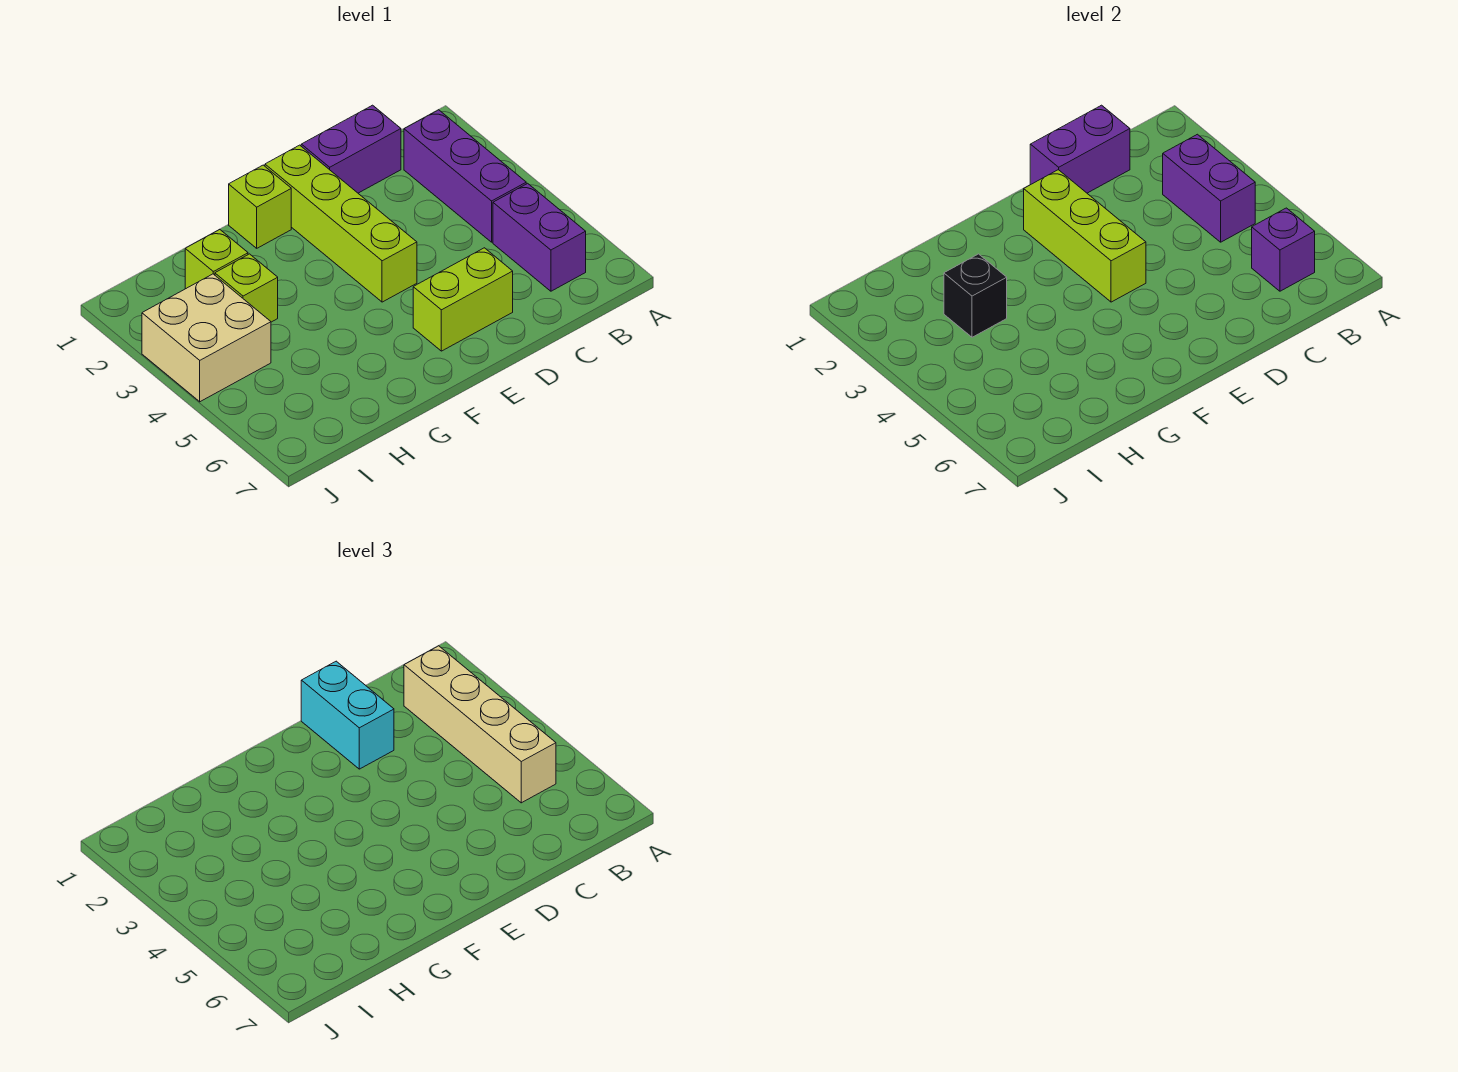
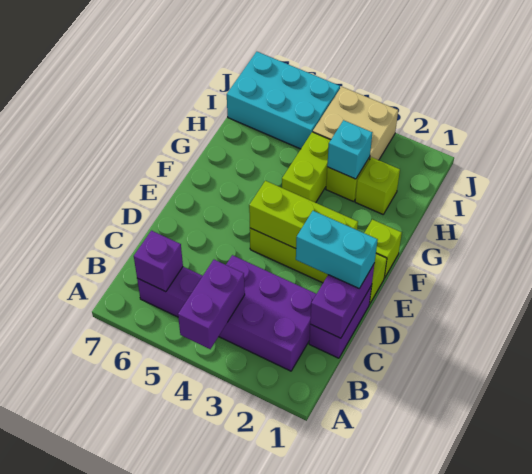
purple brick B2:B4 level 1 -> purple brick B2:C4 level 1
tan brick B2:B5 level 3 -> none
purple brick B3:B4 level 2 -> purple brick A4:B4 level 2
lime brick D6:E6 level 1 -> lime brick G4:H4 level 1
black brick H3 level 2 -> cyan brick H3 level 2
none -> cyan brick I5:J7 level 1

